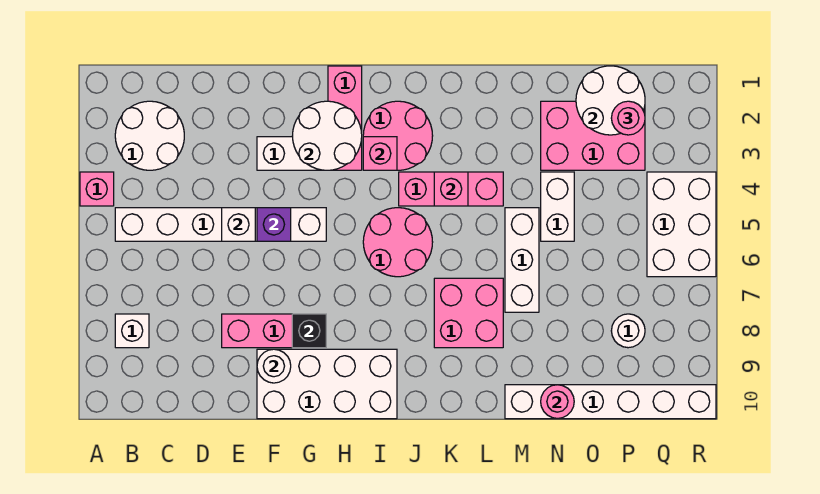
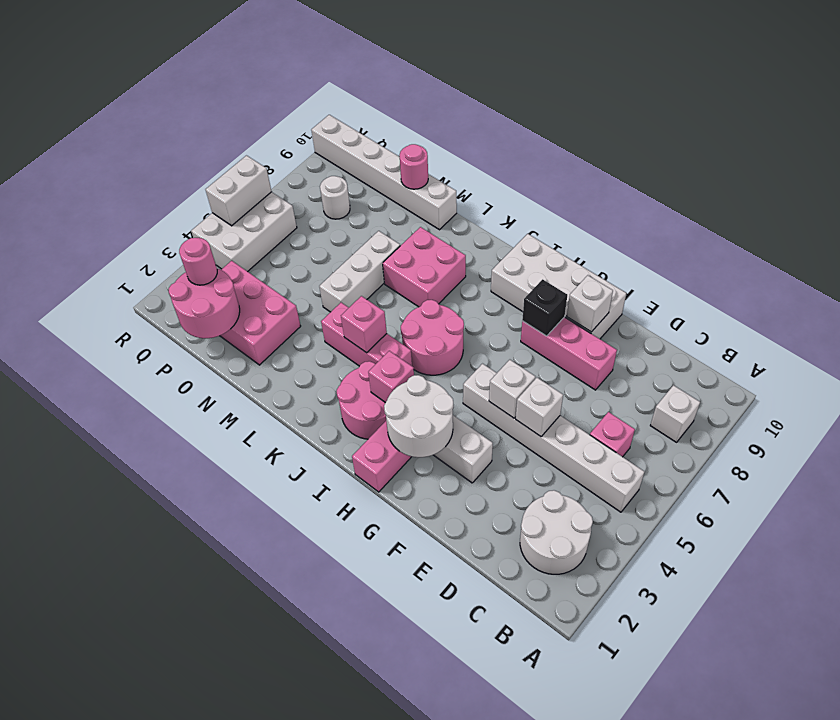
pink brick A4 level 1 -> pink brick C6 level 1
purple brick F5 level 2 -> white brick F5 level 2
white round brick F9 level 2 -> white brick F9 level 2
white brick N4:N5 level 1 -> white brick R5:R6 level 2
white round brick O1:P2 level 2 -> pink round brick O1:P2 level 2

